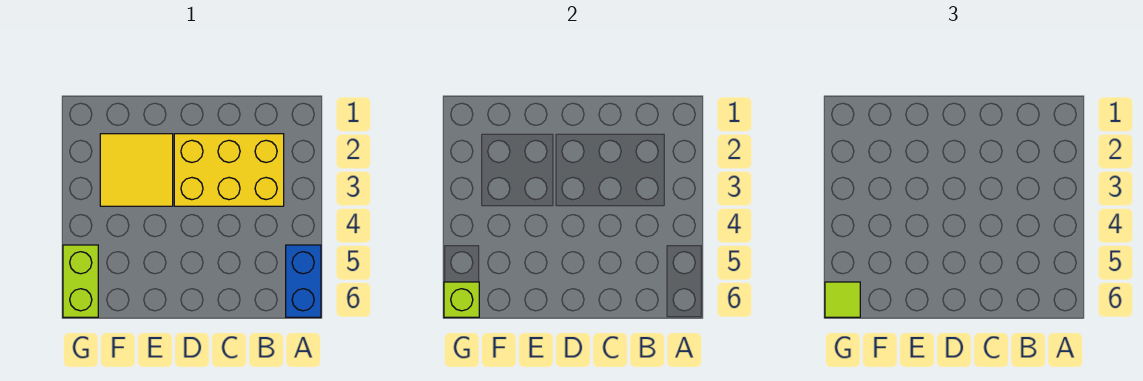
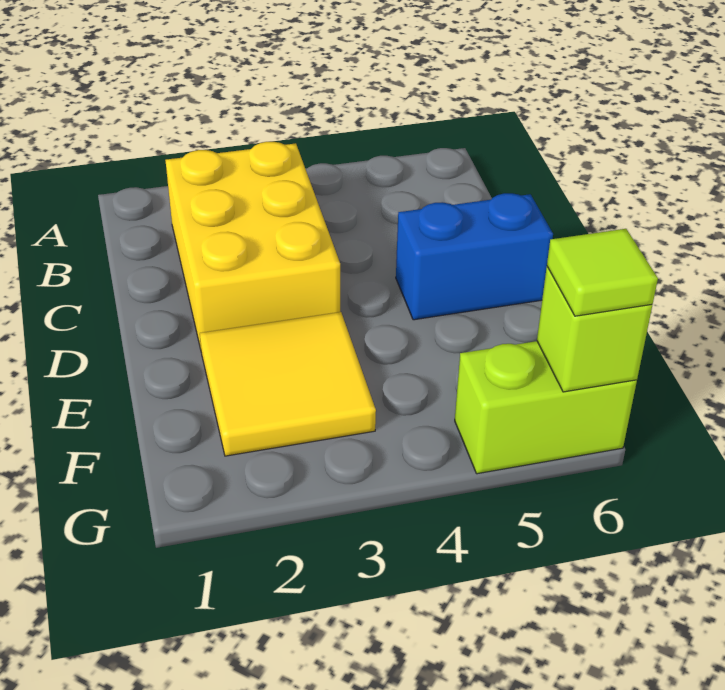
blue brick A5:A6 level 1 -> blue brick D5:D6 level 1

